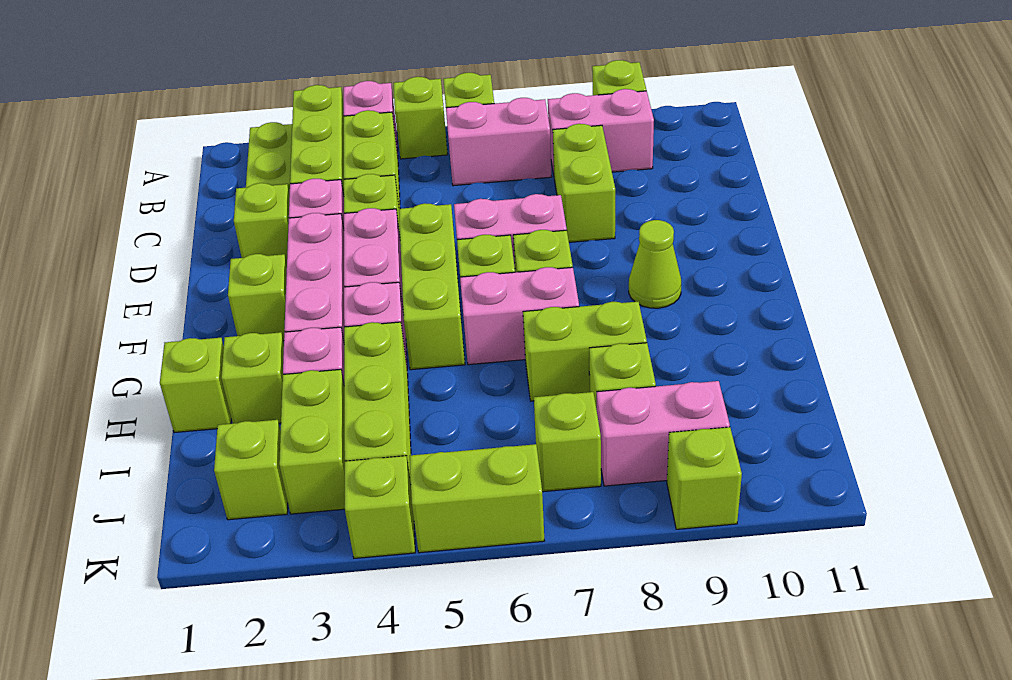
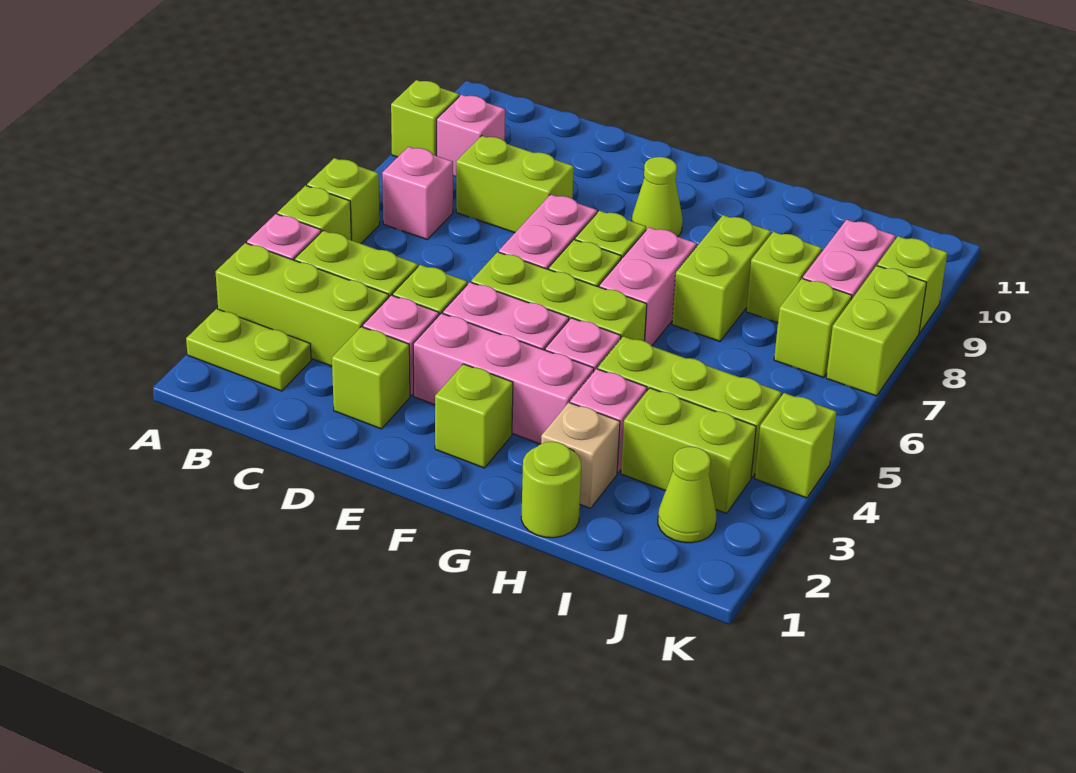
pink brick B6:B7 level 1 -> pink brick B7 level 1
pink brick B8:B9 level 1 -> pink brick B9 level 1
lime brick H1 level 1 -> lime round brick H1 level 1
lime brick H2 level 1 -> tan brick H2 level 1
lime brick J2 level 1 -> lime cone J2 level 1
lime brick K5:K6 level 1 -> lime brick K7:K8 level 1

